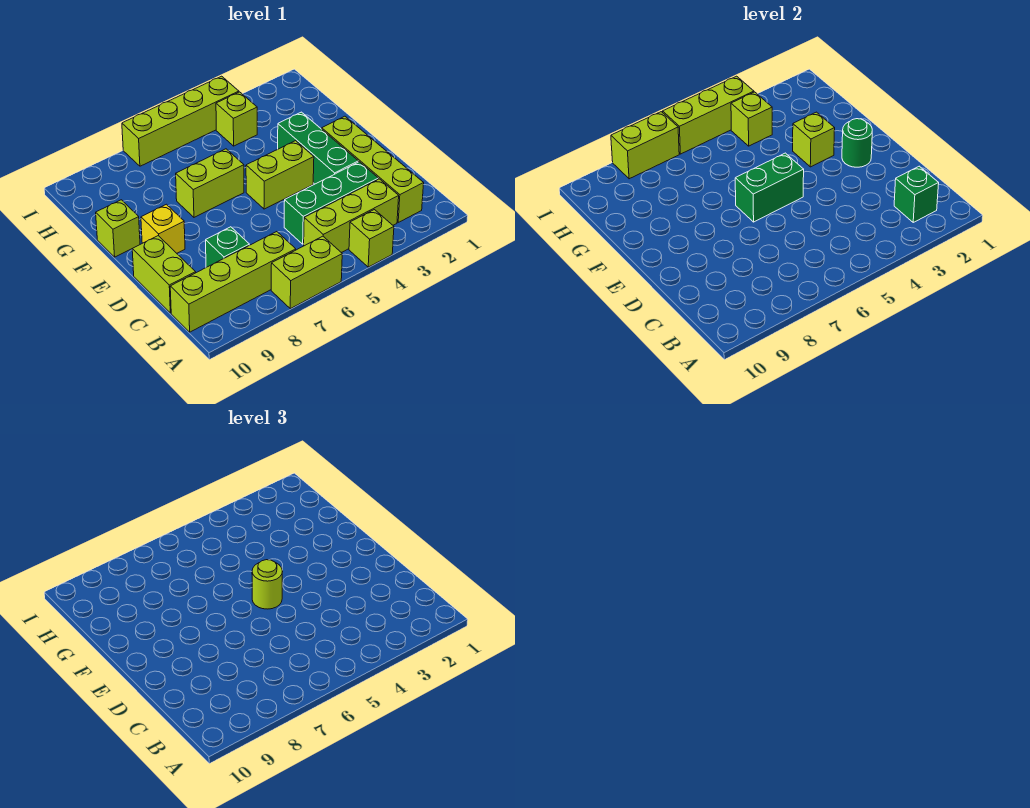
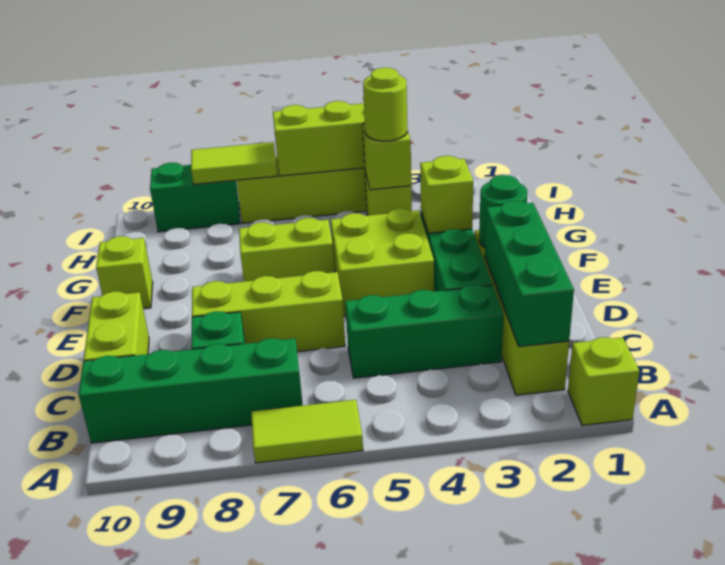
lime brick A4 level 1 -> lime brick A1 level 1
lime brick A6:A7 level 1 -> lime tile A6:A7 level 1
green brick B2 level 2 -> green brick B2:D2 level 2
lime brick B3:B5 level 1 -> lime brick D6:D8 level 1
lime brick B7:B10 level 1 -> green brick B7:B10 level 1
lime brick E4:E5 level 1 -> lime brick E4:F5 level 1
green brick E5:E6 level 2 -> green brick I8:I9 level 1
lime round brick E5 level 3 -> lime round brick H4 level 3
yellow brick E9 level 1 -> none
lime brick I7:I8 level 2 -> lime tile I7:I8 level 2

